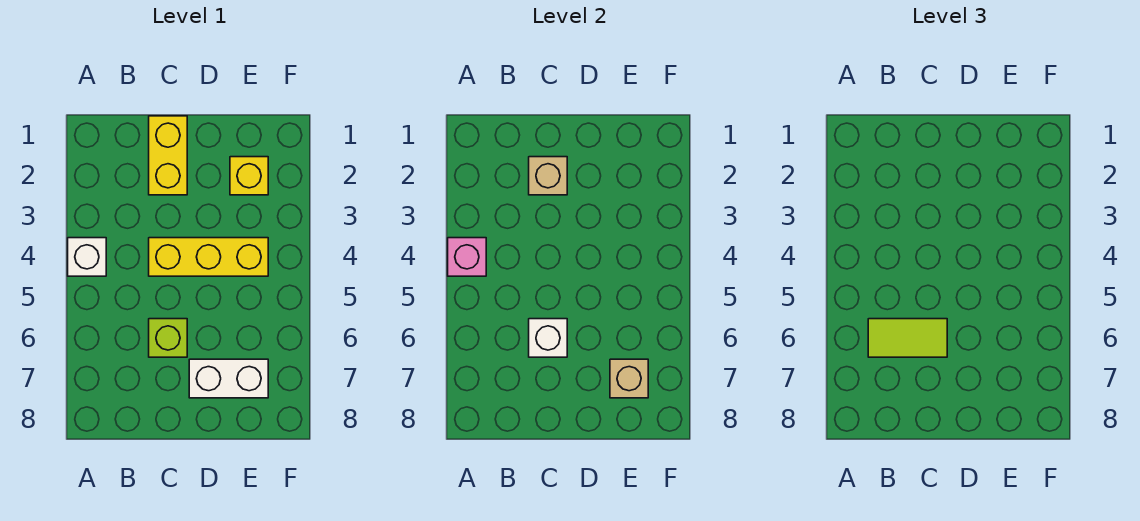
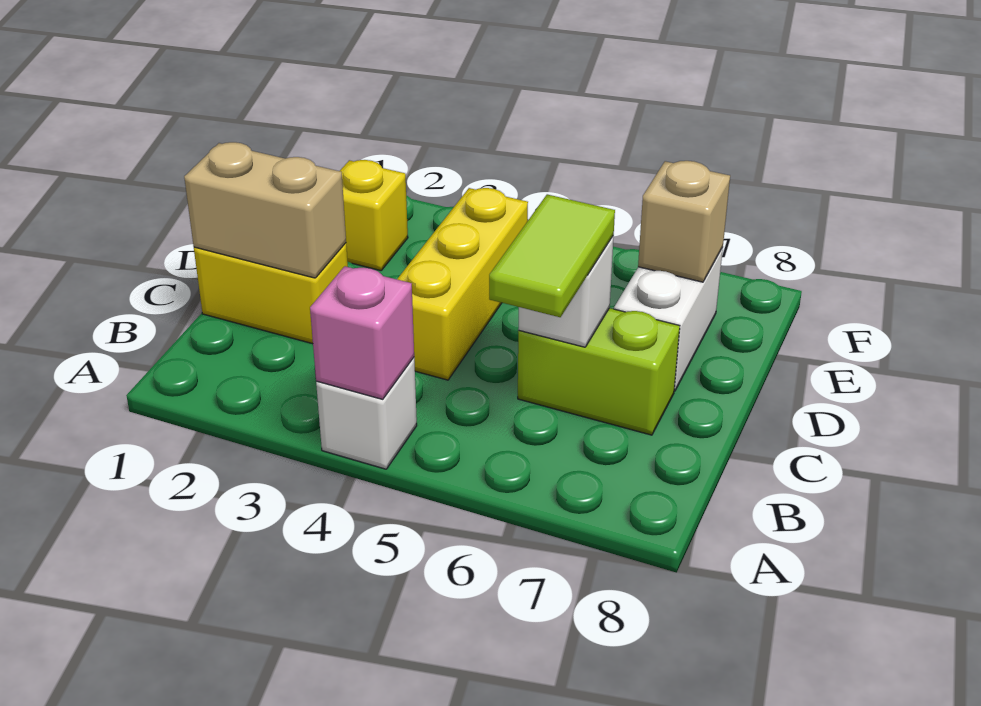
tan brick C2 level 2 -> tan brick C1:C2 level 2
lime brick C6 level 1 -> lime brick C6:C7 level 1

